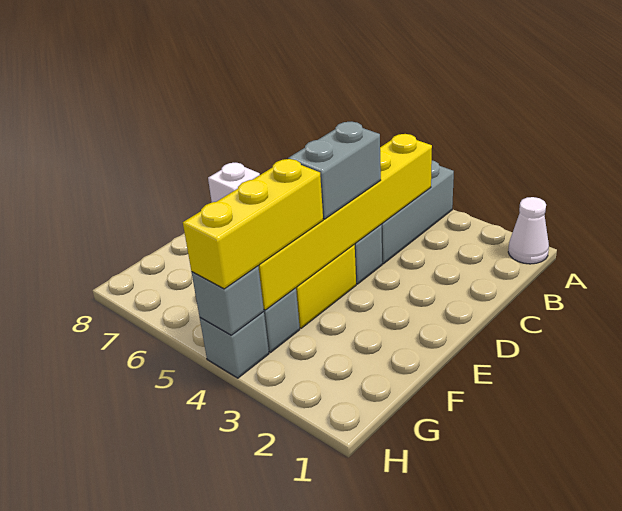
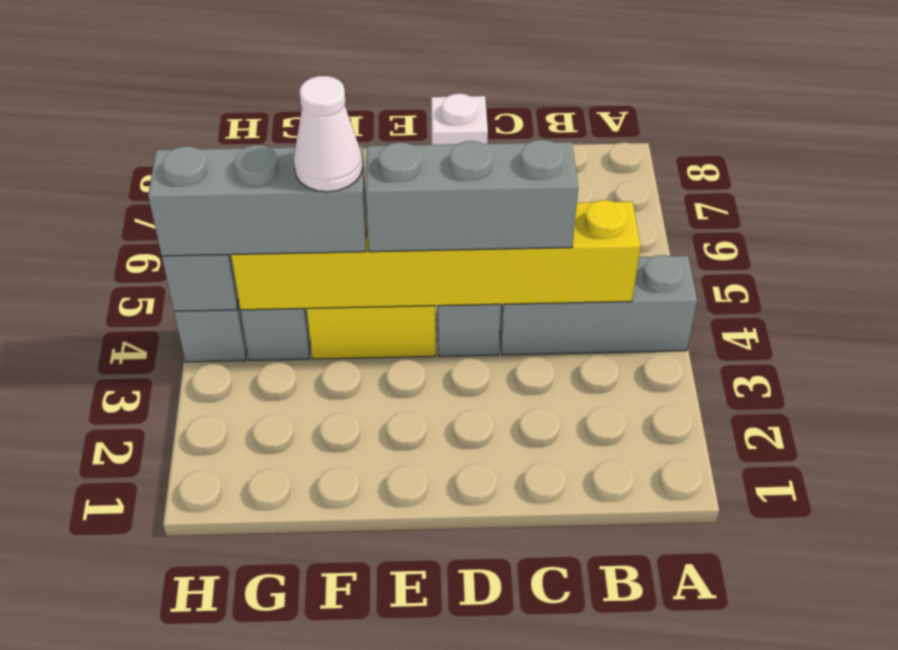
white cone A1 level 1 -> white cone F4 level 4
grey brick D4:E4 level 3 -> grey brick C4:E4 level 3
yellow brick F4:H4 level 3 -> grey brick F4:H4 level 3

